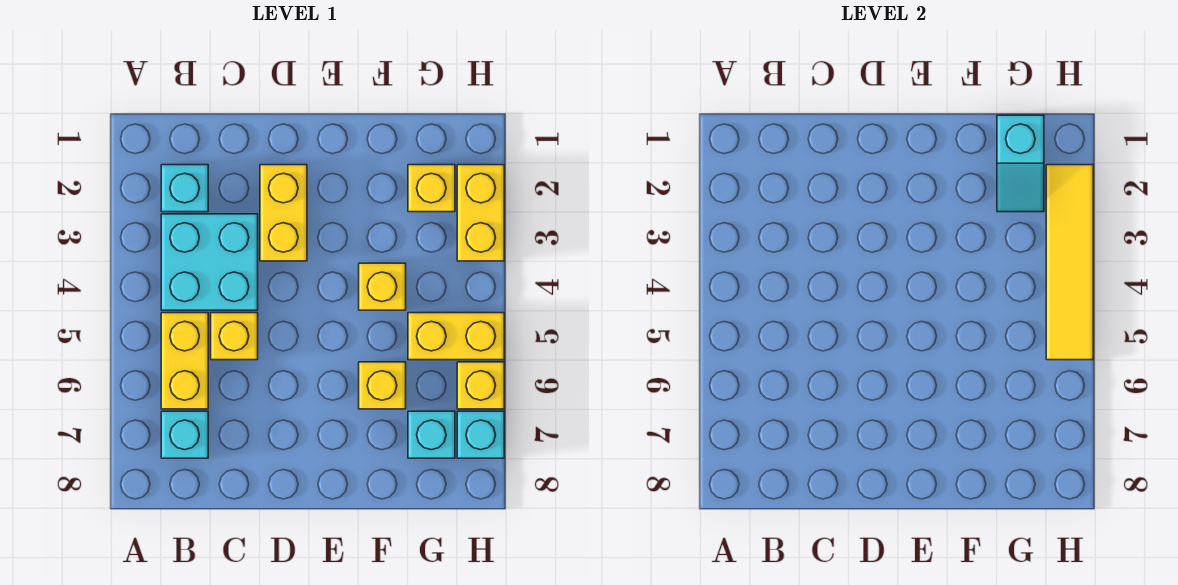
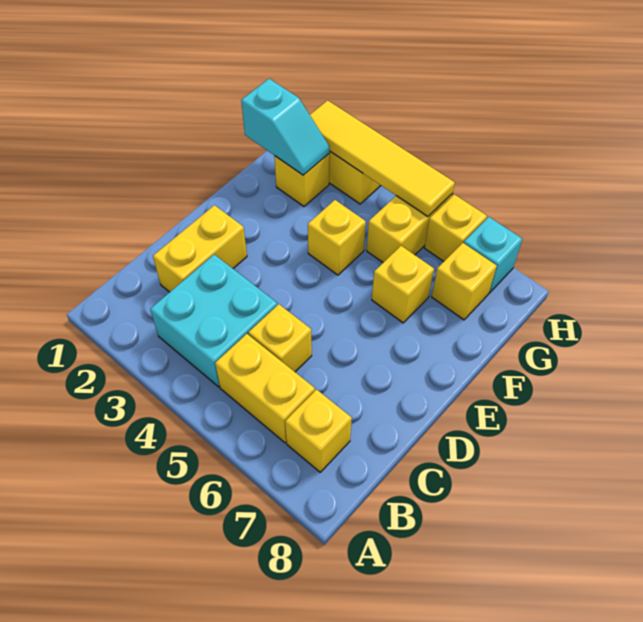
cyan brick B2 level 1 -> none
cyan brick B7 level 1 -> yellow brick B7 level 1
yellow brick D2:D3 level 1 -> yellow brick C2:D2 level 1
cyan brick G7 level 1 -> yellow brick G7 level 1

